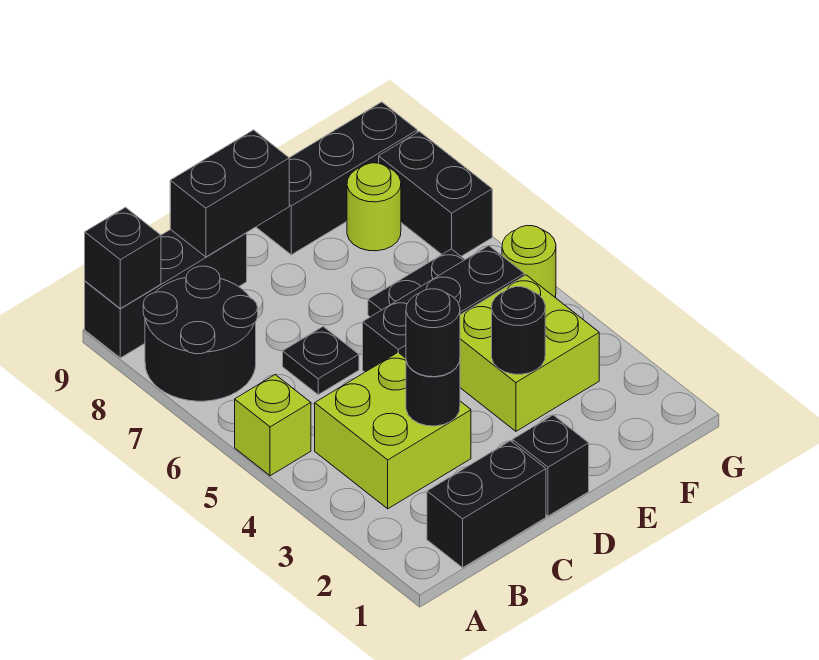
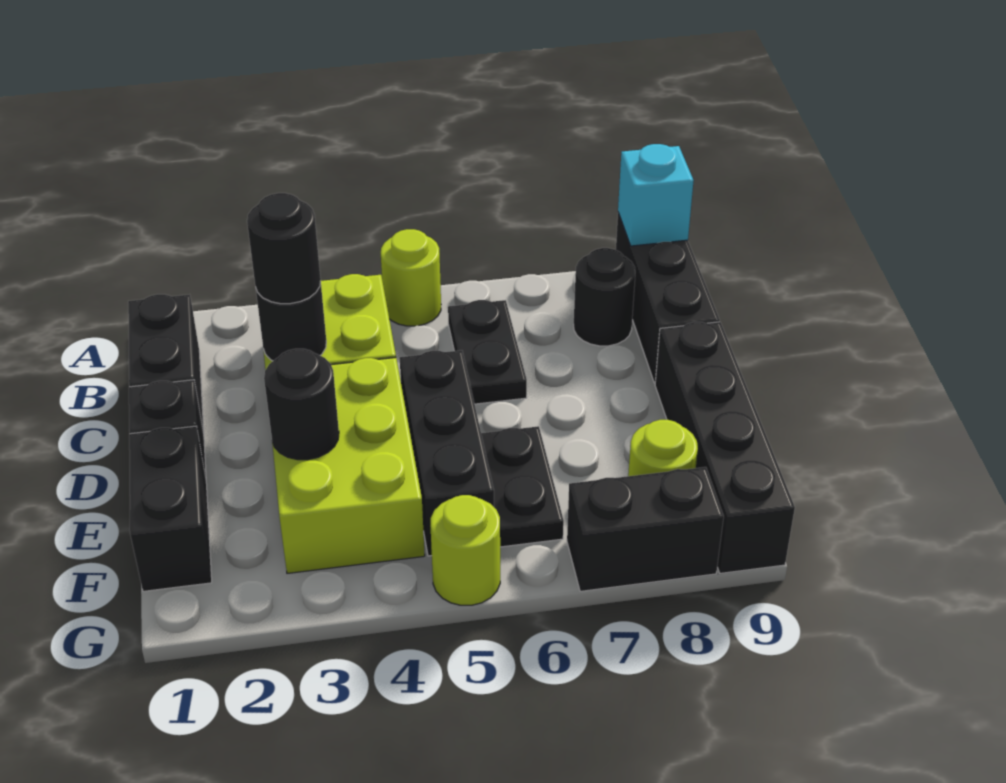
lime brick A5 level 1 -> lime round brick A5 level 1
black round brick A7:B8 level 1 -> black round brick B8 level 1
black brick A9 level 2 -> cyan brick A9 level 2
black plate C6 level 1 -> black plate B6:C6 level 1
black brick C9:D9 level 2 -> black brick E1:F1 level 1
lime brick E3:F4 level 1 -> lime brick D3:F4 level 1
black brick E9:G9 level 1 -> black brick D9:G9 level 1

